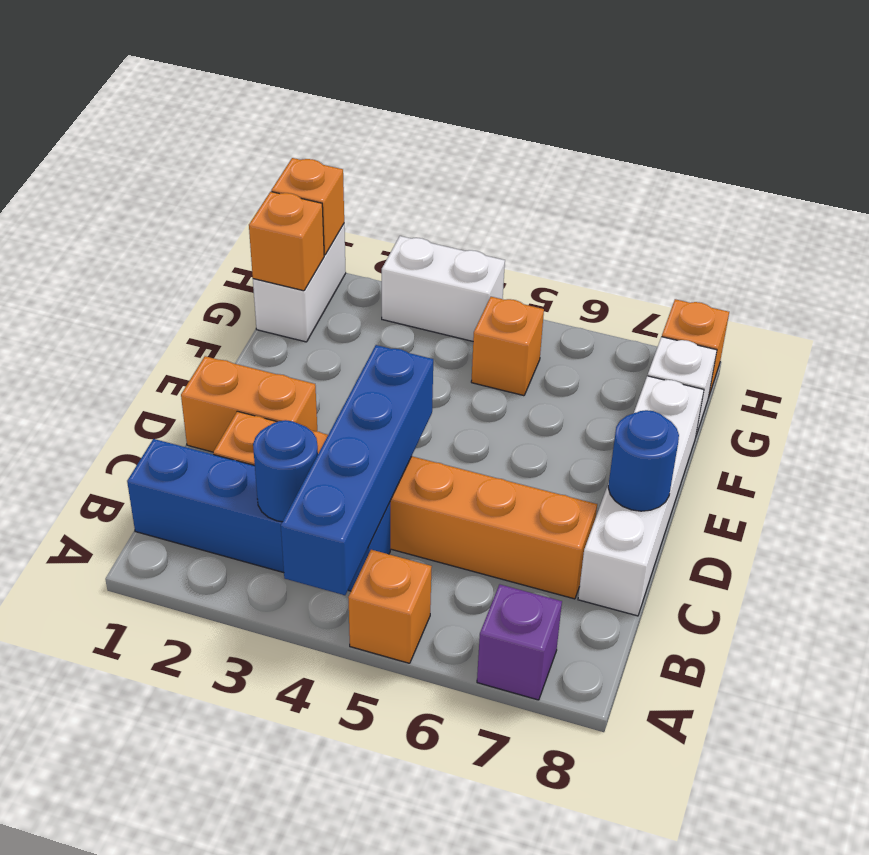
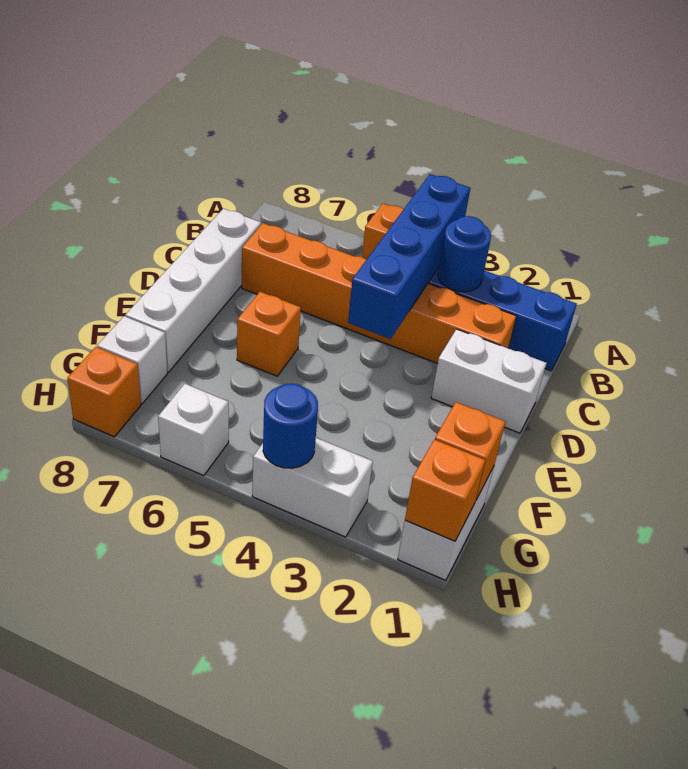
purple brick A7 level 1 -> none
orange brick D1:D2 level 1 -> white brick D1:D2 level 1
blue round brick D8 level 2 -> blue round brick H4 level 2
orange brick G5 level 1 -> orange brick E6 level 1
none -> white brick H6 level 1

